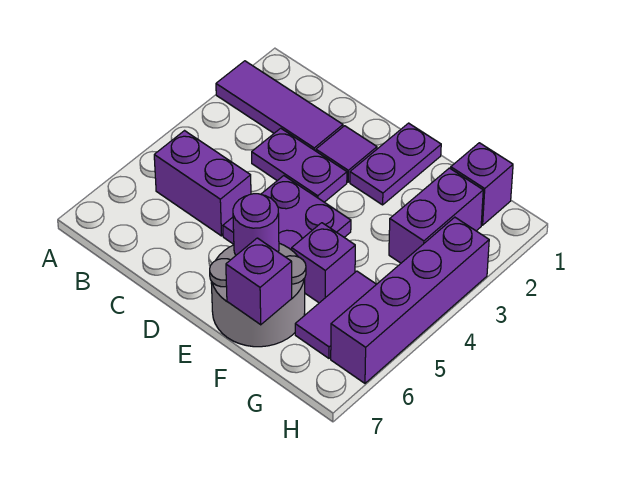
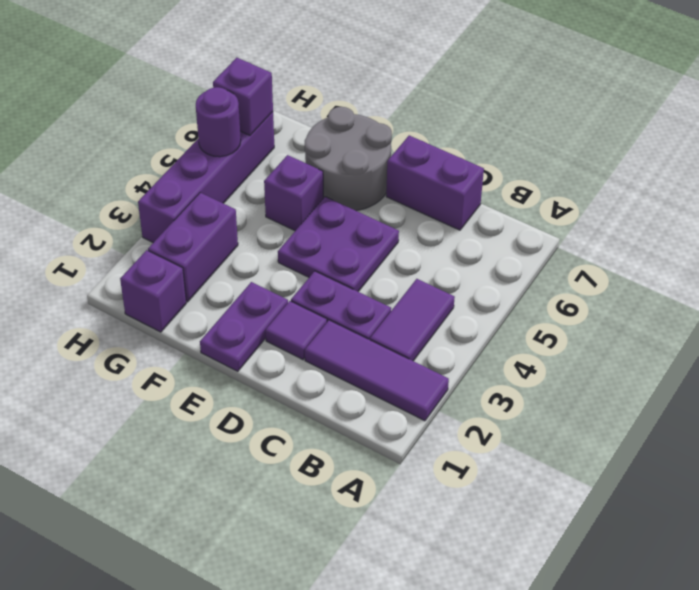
purple brick B5:C5 level 1 -> purple brick C7:D7 level 1
purple round brick E6 level 2 -> purple round brick H5 level 2
purple brick F7 level 2 -> purple brick H6 level 2
purple tile G5:G6 level 1 -> purple tile B3:B4 level 1

